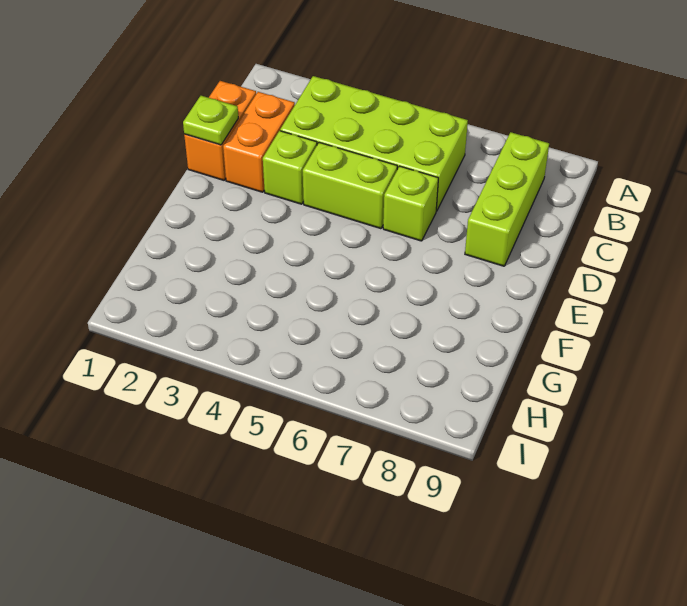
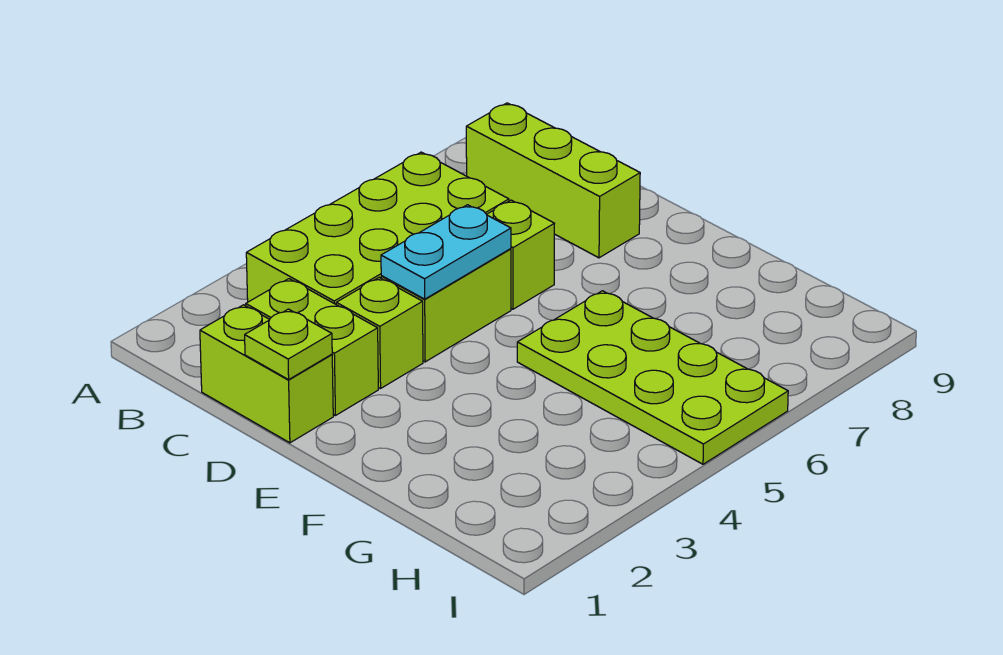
orange brick C1:D1 level 1 -> lime brick C1:D1 level 1
orange brick C2:D2 level 1 -> lime brick C2:D2 level 1
none -> cyan plate D4:D5 level 2
none -> lime plate F5:I6 level 1

